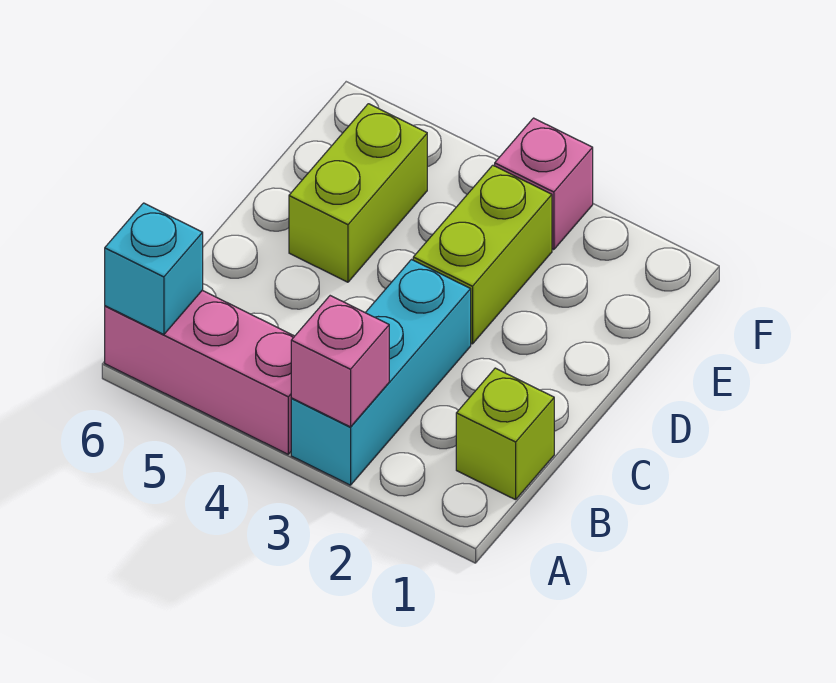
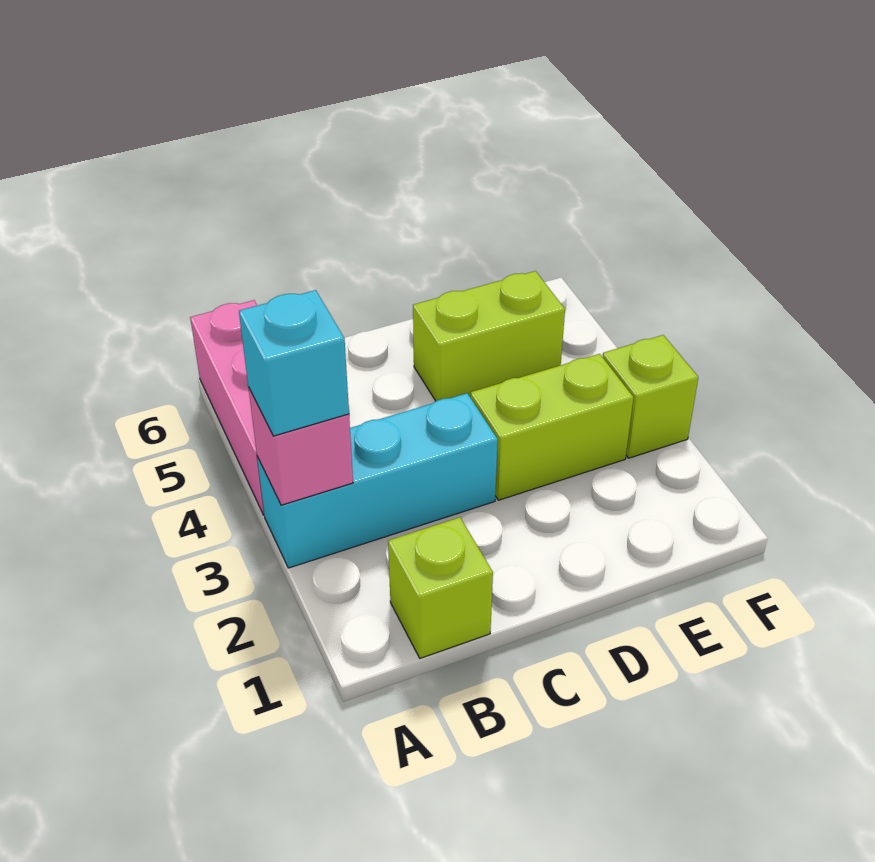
cyan brick A6 level 2 -> cyan brick A3 level 3
pink brick F3 level 1 -> lime brick F3 level 1

